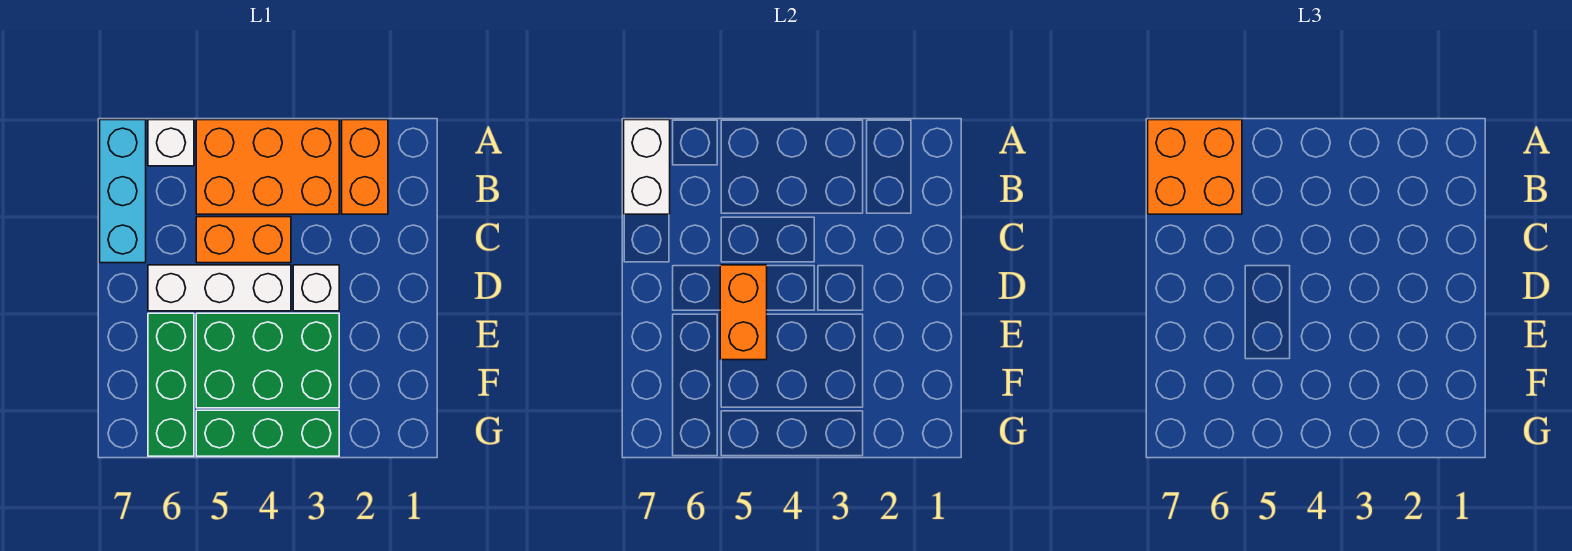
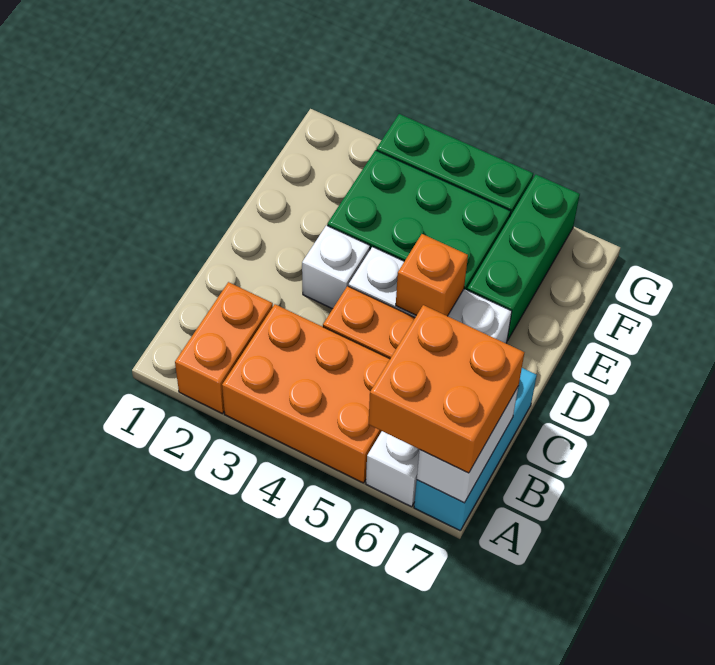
orange brick D5:E5 level 2 -> orange brick D5 level 2

